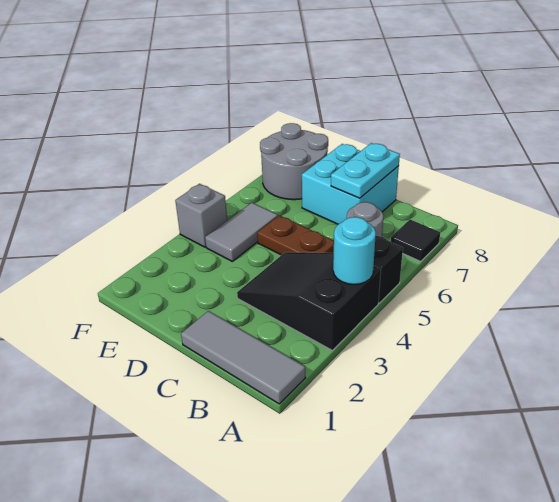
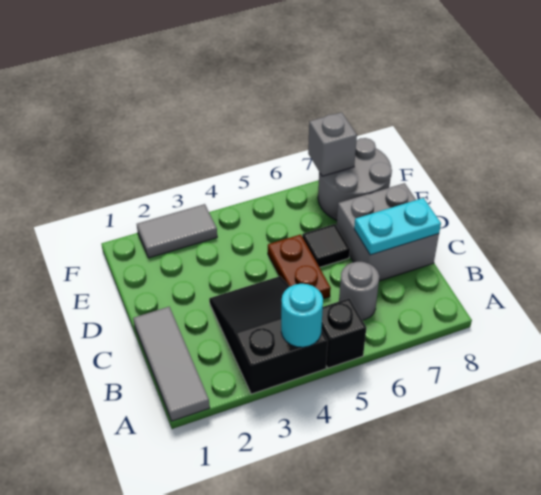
black tile A7 level 1 -> black tile D6 level 1
cyan brick C7:D8 level 1 -> grey brick C7:D8 level 1
grey tile E4:E5 level 1 -> grey tile F2:F3 level 1
grey brick F4 level 1 -> grey brick F7 level 2

